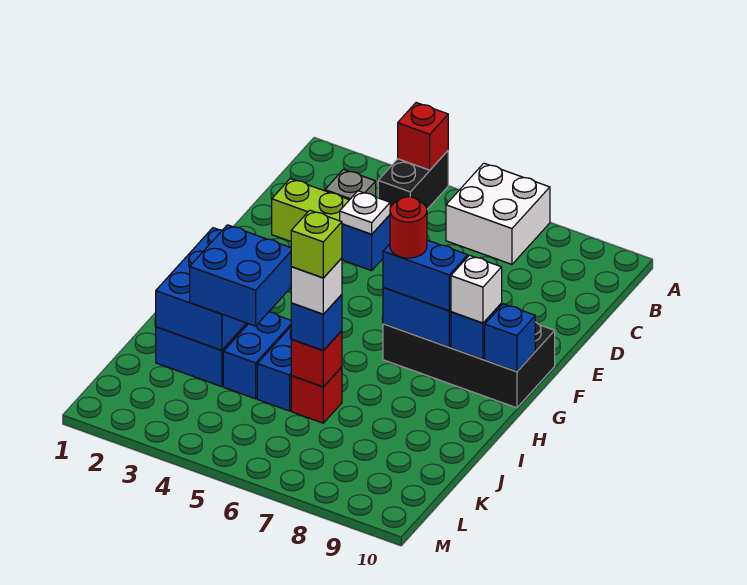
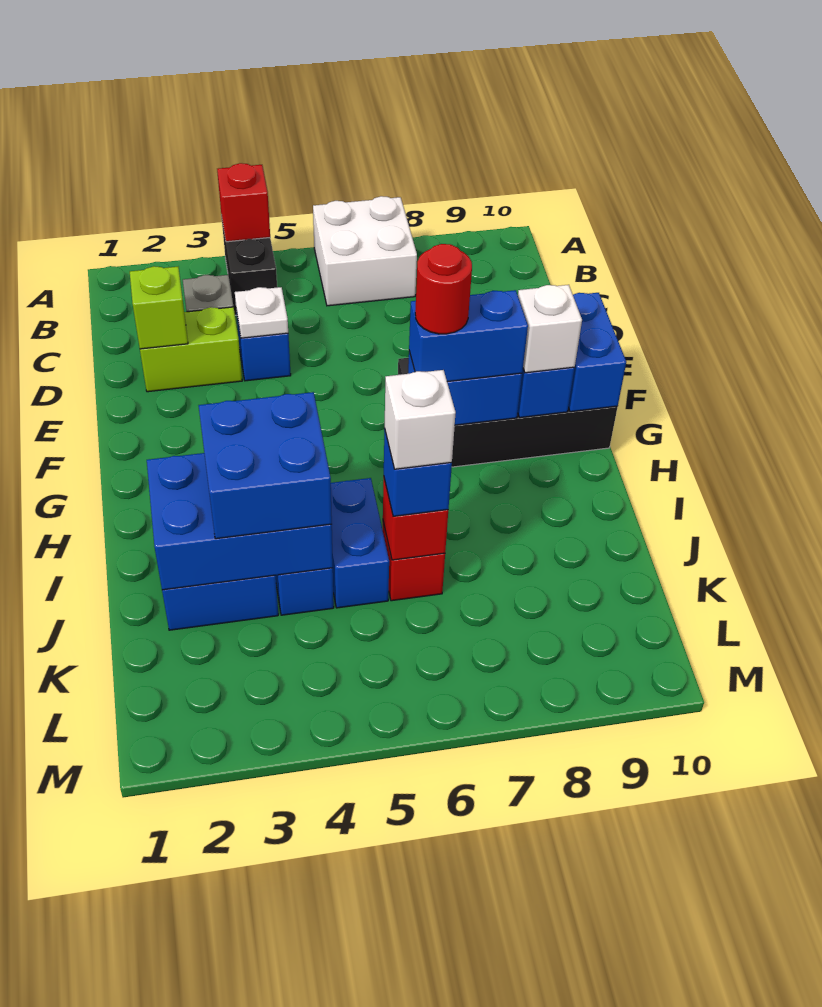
blue brick G10 level 2 -> blue brick F10:G10 level 2
blue brick H2:J3 level 2 -> blue brick I2:J4 level 2
lime brick J6 level 5 -> lime brick D2 level 2

